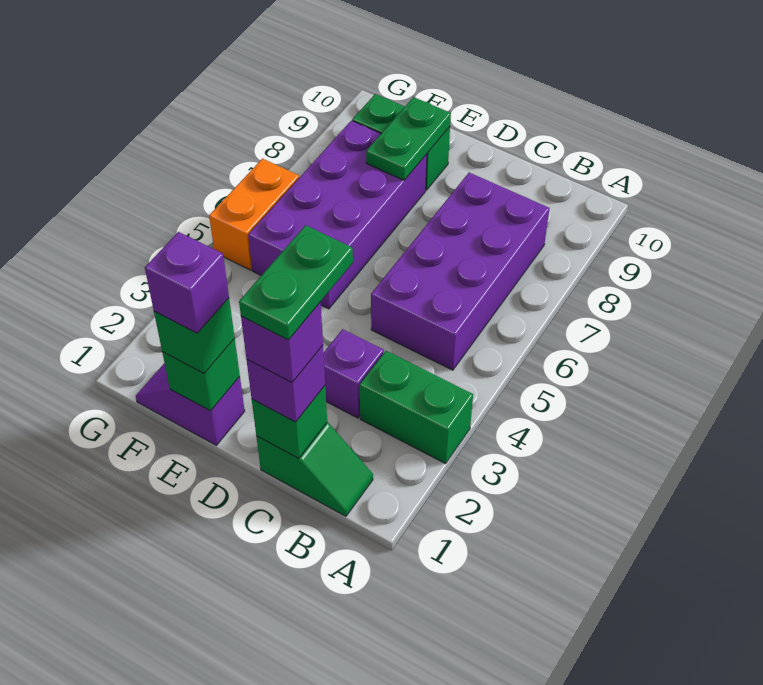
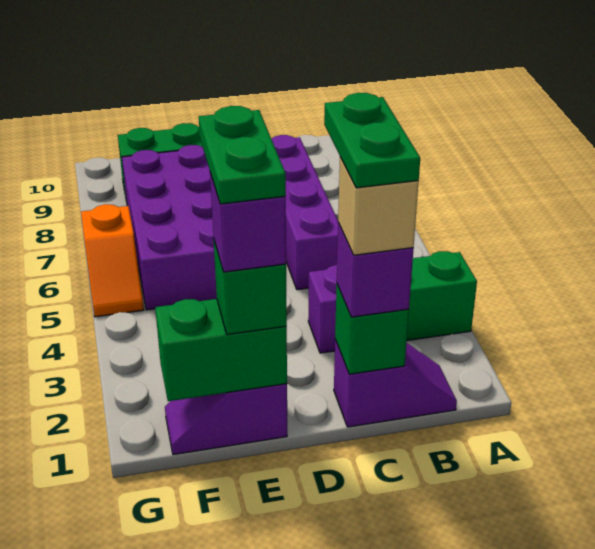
green slope B1:C1 level 1 top C -> purple slope B1:C1 level 1 top C
purple brick B5:C8 level 1 -> purple brick C5:C8 level 1
purple brick C1 level 4 -> tan brick C1 level 4
green brick E1 level 2 -> green brick E1:F1 level 2
green plate E8:E9 level 2 -> green plate E1:E2 level 5
orange brick G5:G6 level 1 -> orange slope G5:G6 level 1 top 6

